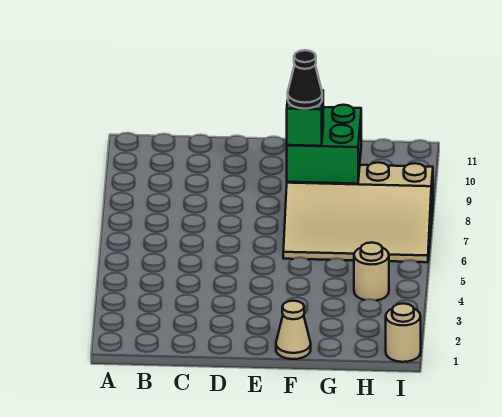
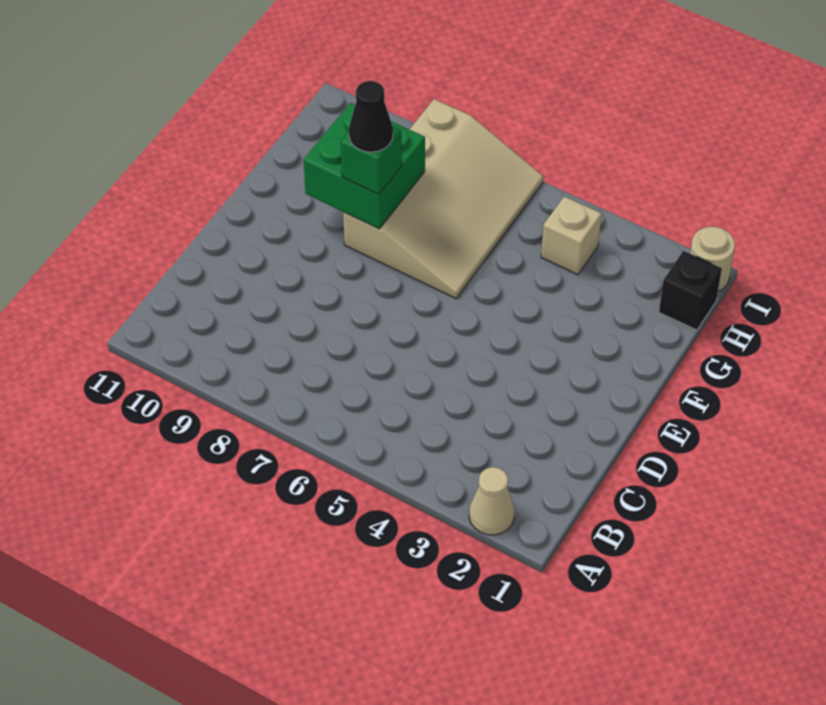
tan cone F1 level 1 -> tan cone A2 level 1
none -> black brick H1 level 1
tan round brick H4 level 1 -> tan brick H4 level 1

